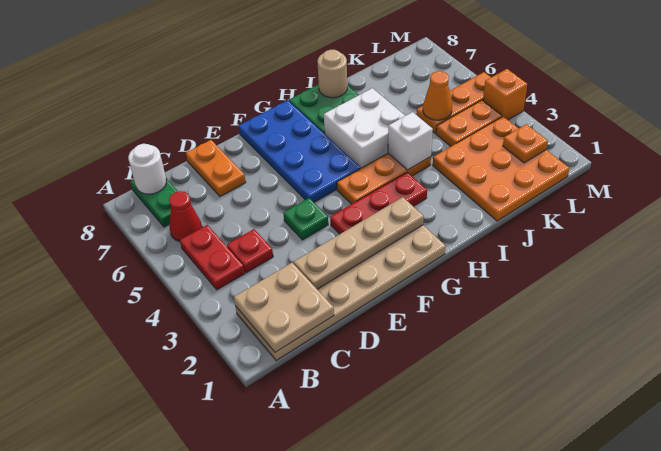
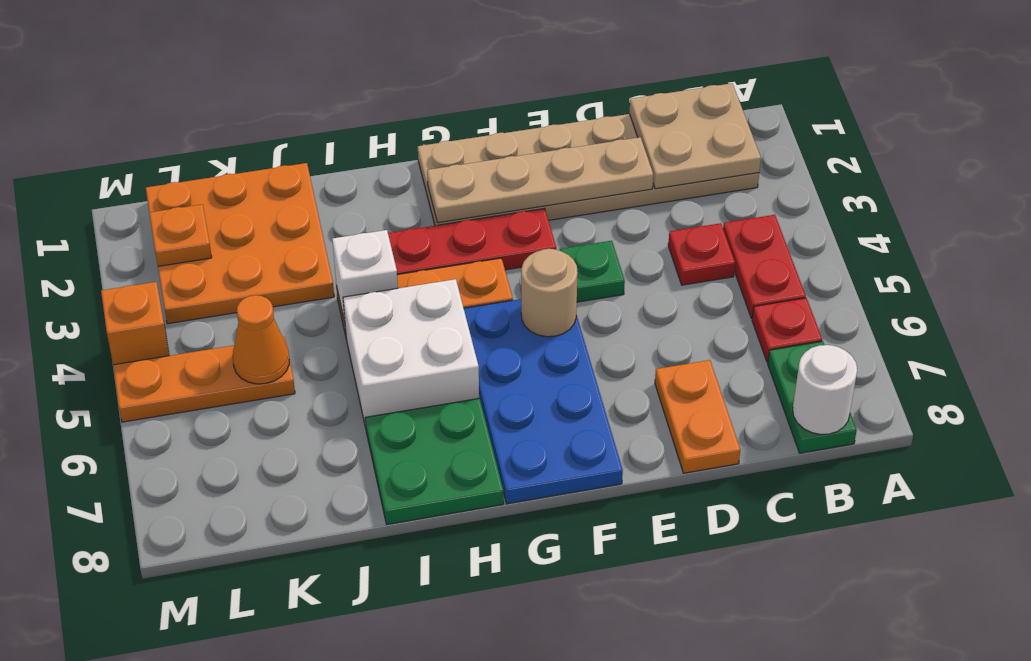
red cone B6 level 1 -> red plate B6 level 1
tan round brick I8 level 2 -> tan round brick F5 level 2
orange plate K4:L4 level 1 -> none

